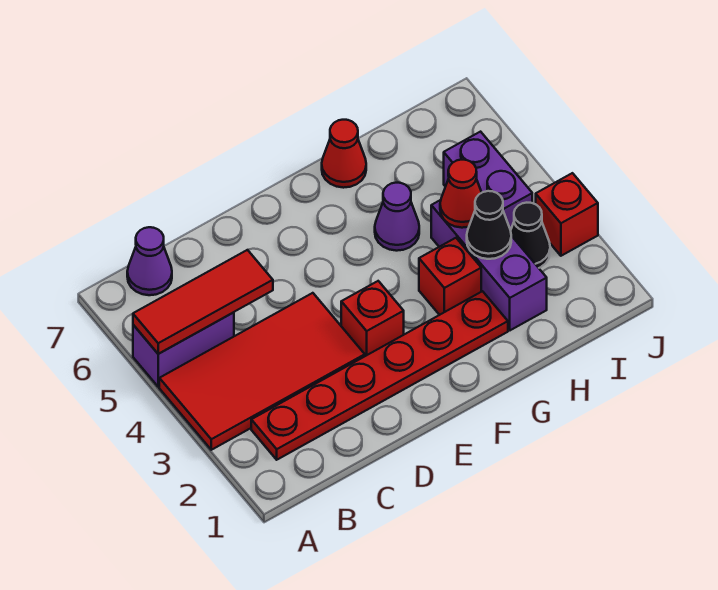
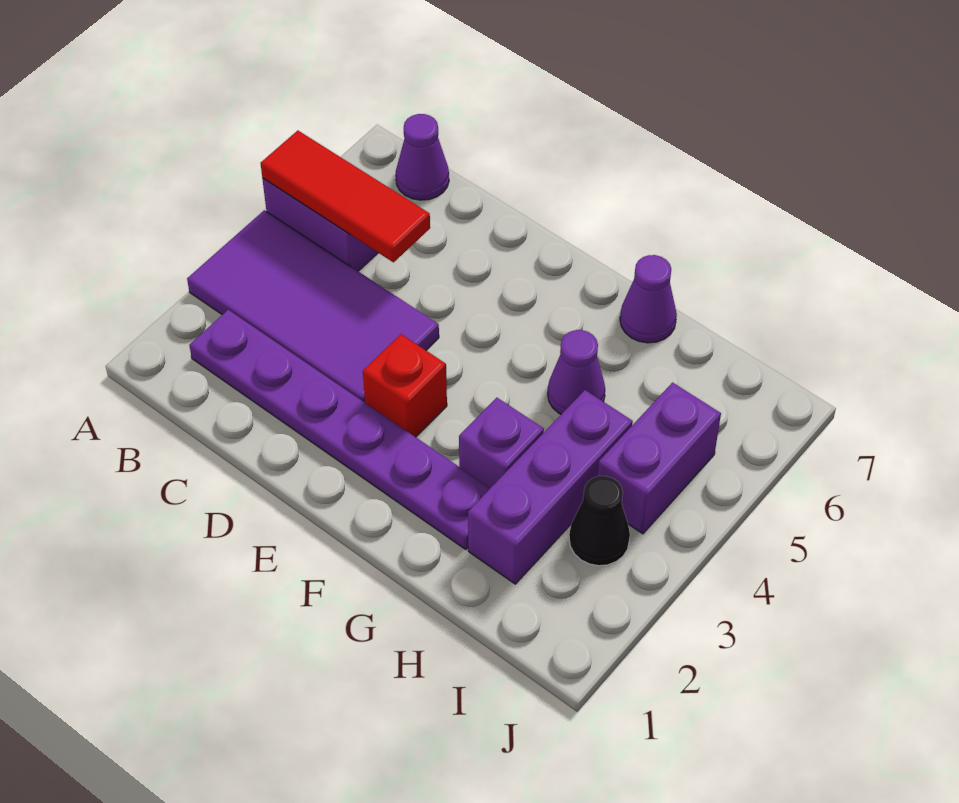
red tile A3:D4 level 1 -> purple tile A3:D4 level 1
red plate B2:G2 level 1 -> purple plate B2:G2 level 1
red brick G3 level 1 -> purple brick G3 level 1
red cone G7 level 1 -> purple cone G7 level 1
black cone H3 level 2 -> none
red cone H4 level 2 -> none
red brick J3 level 1 -> none

